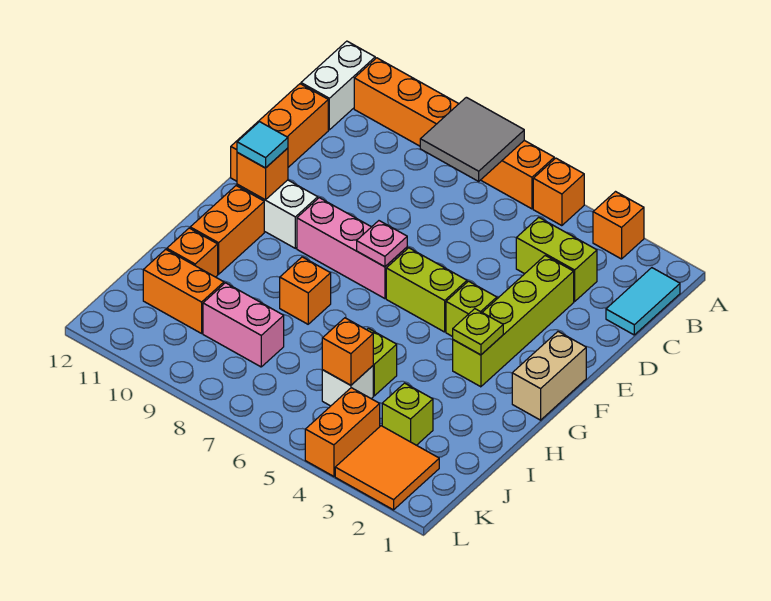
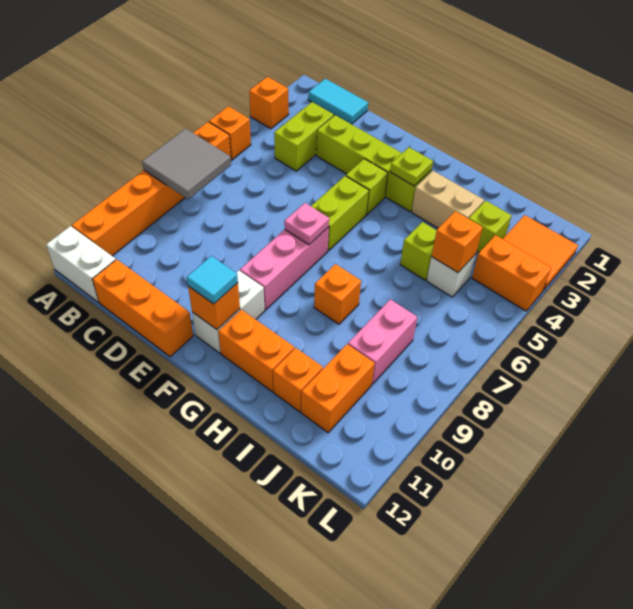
tan brick F1:G1 level 1 -> tan brick H3:I3 level 1

